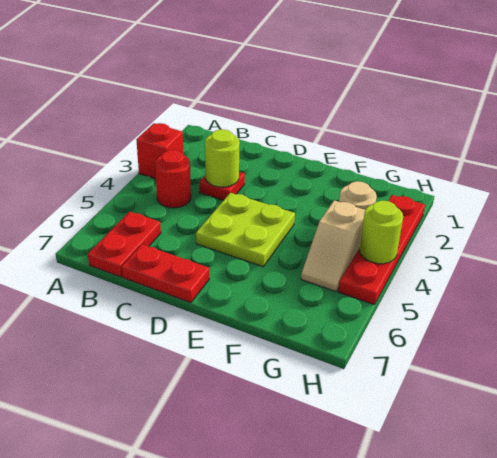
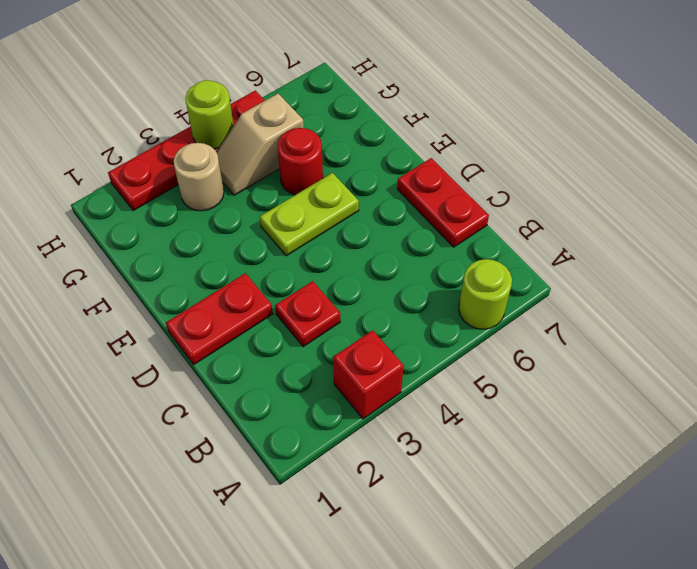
red round brick B4 level 1 -> red round brick F5 level 1
red plate B6:B7 level 1 -> red plate D1:D2 level 1
lime round brick C3 level 2 -> lime round brick A6 level 1
lime plate D4:E5 level 1 -> lime plate E4:E5 level 1
tan slope G4:G5 level 1 top 4 -> tan slope G4:G5 level 1 top 5

